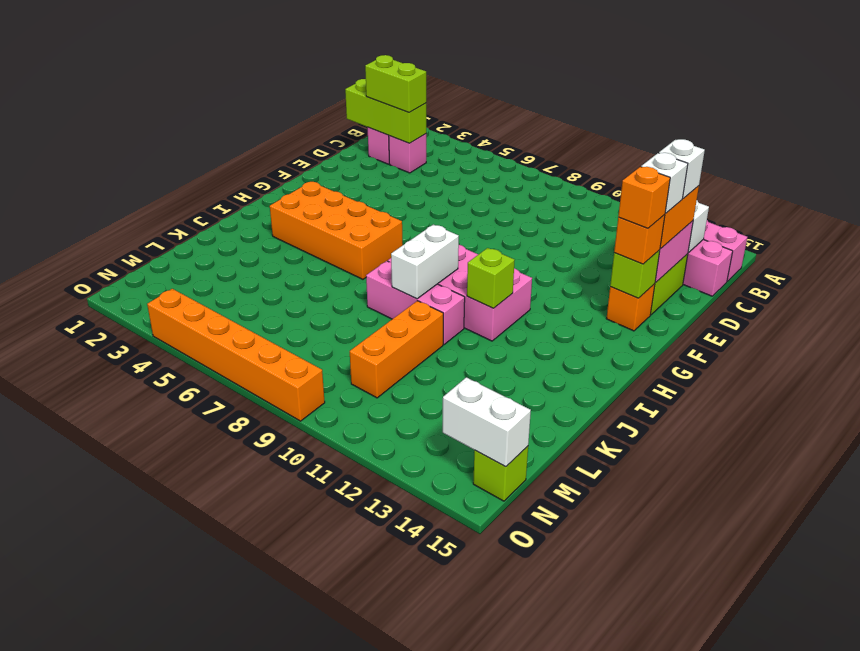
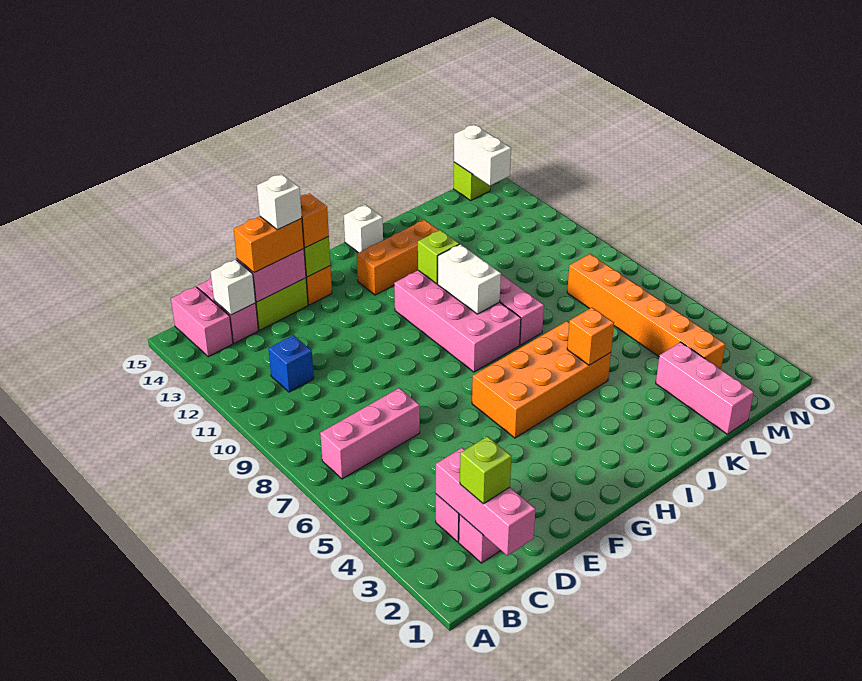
none -> pink brick B7:D7 level 1
lime brick C1:C3 level 2 -> pink brick C1:C3 level 2
lime brick C2:C3 level 3 -> lime brick C2 level 3
none -> blue brick C11 level 1
white brick D14 level 4 -> white brick I15 level 1
orange brick F14 level 4 -> orange brick J5 level 2
orange brick H3:I6 level 1 -> orange brick G5:J6 level 1
white brick I9:J9 level 2 -> white brick I9:I10 level 2
orange brick K10:M10 level 1 -> orange brick H13:J13 level 1
none -> pink brick L1:L3 level 1
orange brick O4:O9 level 1 -> orange brick M3:M8 level 1

